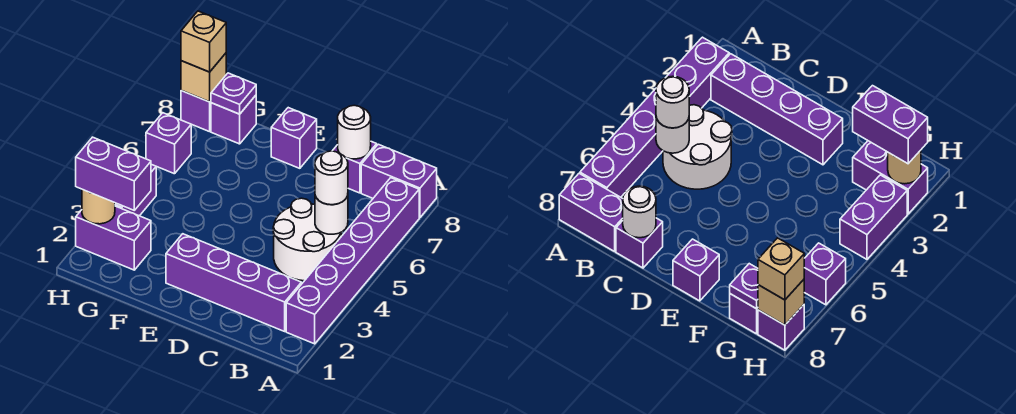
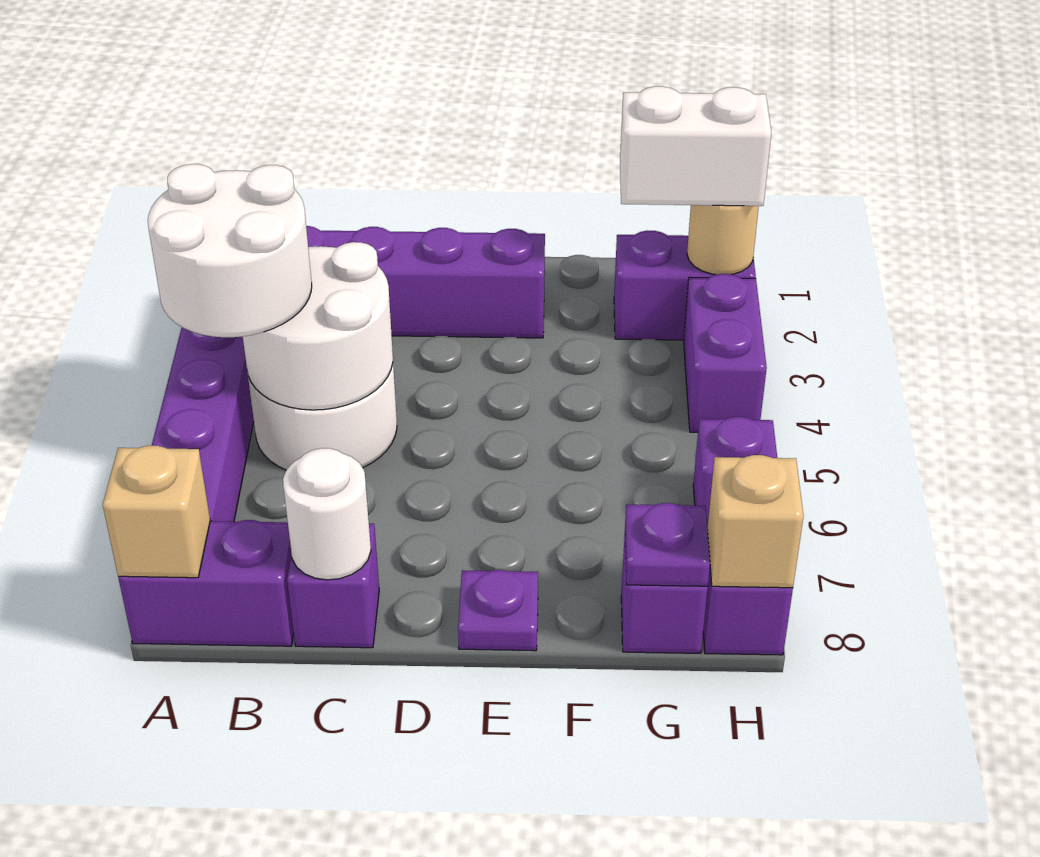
white round brick B5 level 2 -> white round brick B4:C5 level 2
white round brick B5 level 3 -> white round brick A4:B5 level 3
purple brick E8 level 1 -> purple plate E8 level 1
purple brick G2:H2 level 3 -> white brick G2:H2 level 3
tan brick H8 level 3 -> tan brick A8 level 2

